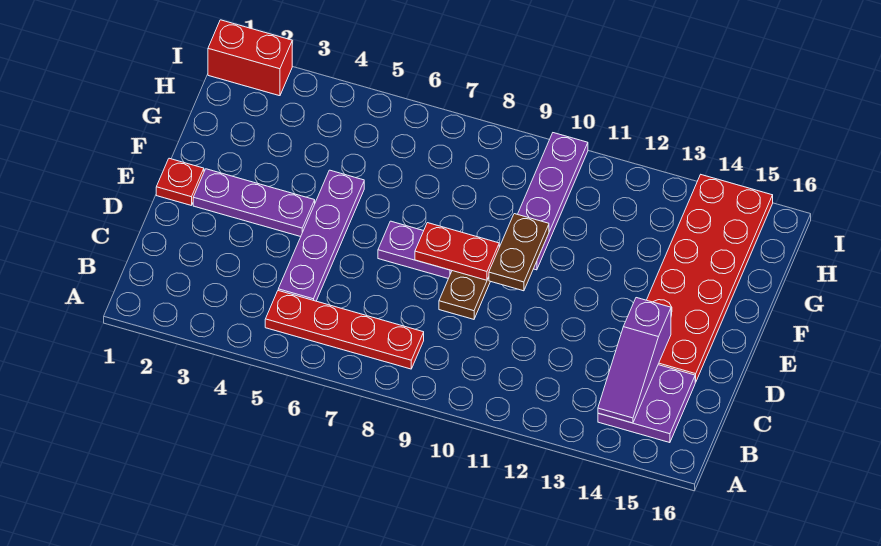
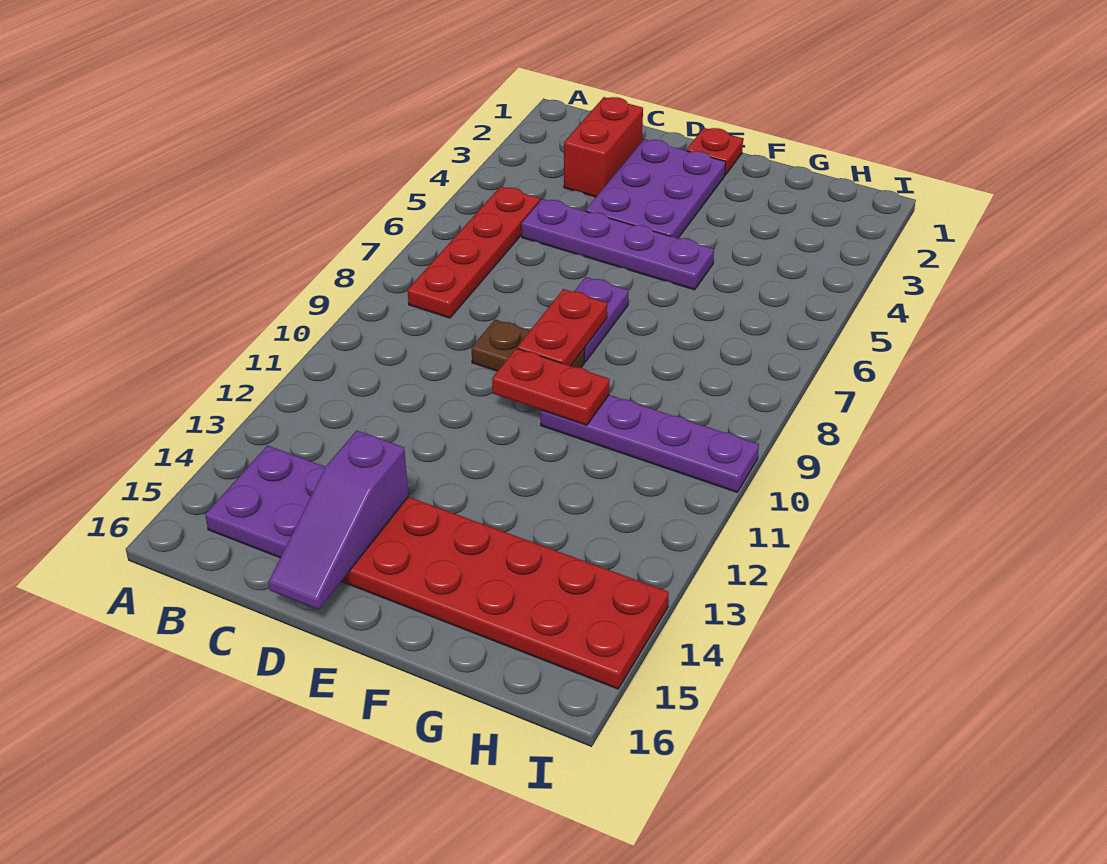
purple slope B14:D14 level 2 top D -> purple slope D14:D16 level 2 top 14
purple plate E2:E4 level 1 -> purple plate D2:E4 level 1
brown plate E10:F10 level 2 -> red plate E10:F10 level 2
red brick I1:I2 level 1 -> red brick C2:C3 level 1

